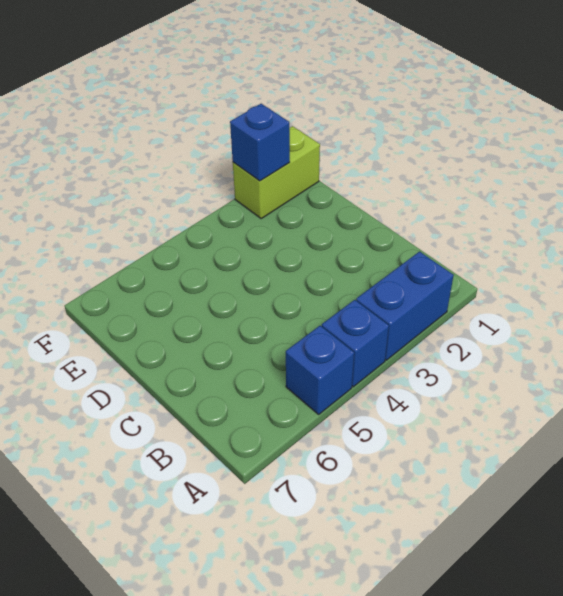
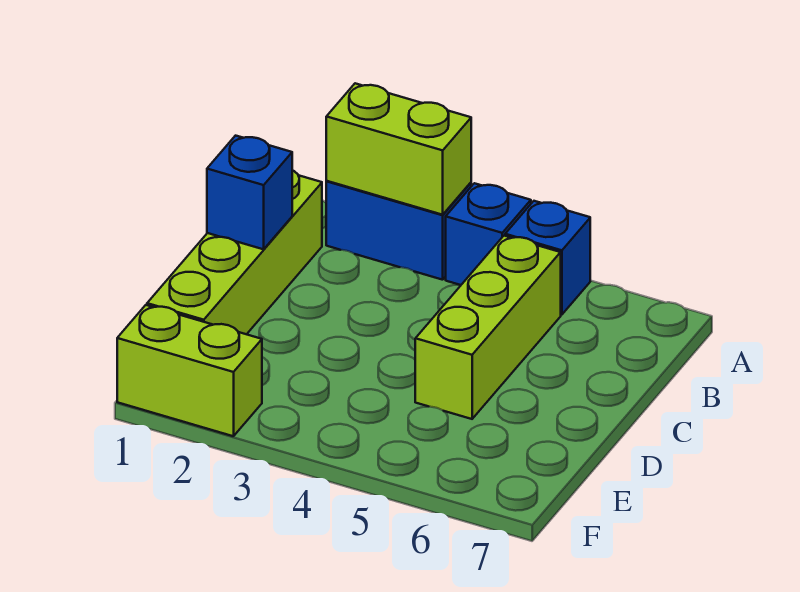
none -> lime brick A2:A3 level 2
none -> lime brick B1:E1 level 1
none -> lime brick B5:D5 level 1
blue brick F2 level 2 -> blue brick C1 level 2

